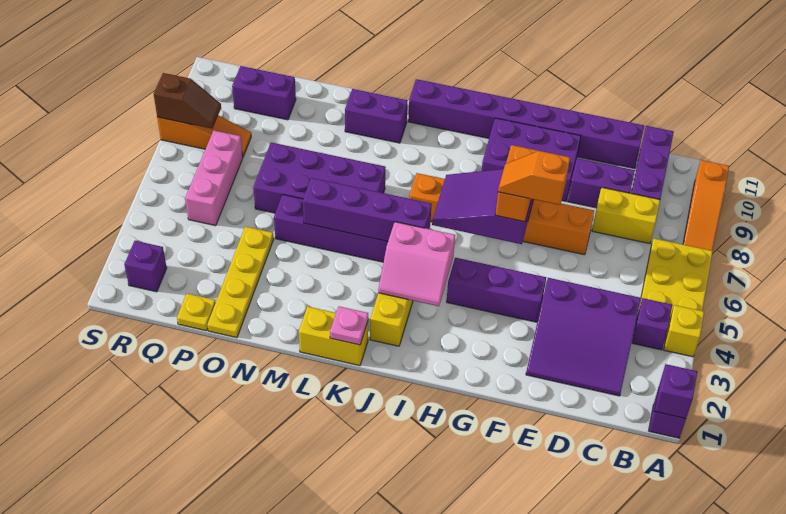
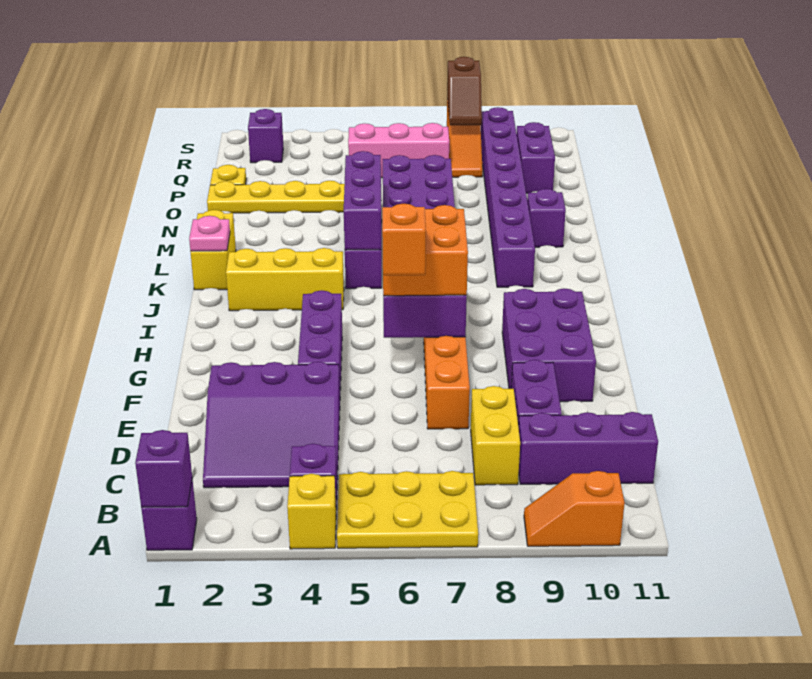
orange slope A8:A10 level 1 top 10 -> orange slope A9:A10 level 1 top 10
purple slope C2:E4 level 1 top 4 -> purple slope C2:E4 level 1 top E
purple brick D11:K11 level 1 -> purple brick K9:R9 level 1
orange brick G6:G7 level 3 -> orange brick G6:H7 level 3
pink slope I3:J4 level 2 top 4 -> none
purple brick J5:M5 level 2 -> purple brick K5:M5 level 2
purple brick L10:M10 level 1 -> purple brick M10 level 1

